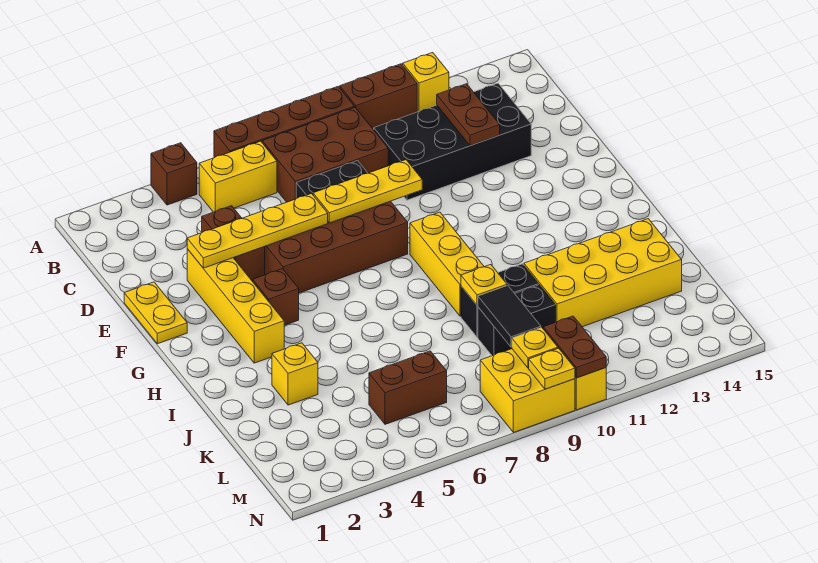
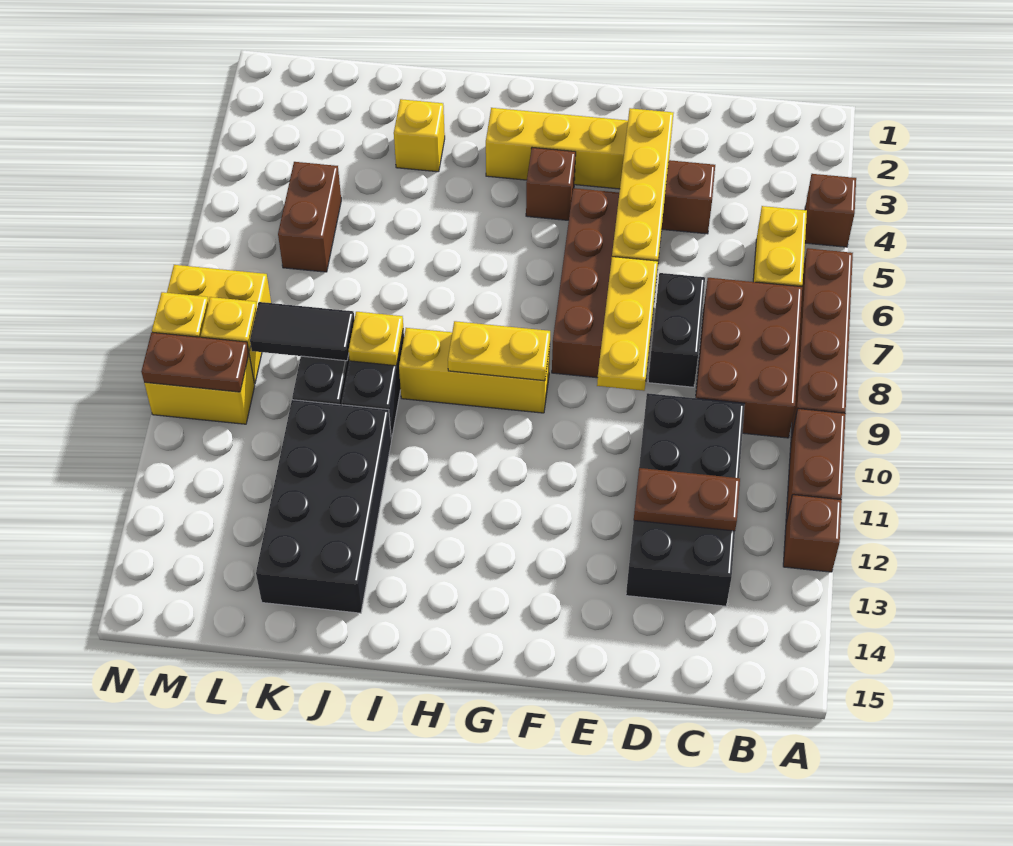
yellow brick A12 level 1 -> brown brick A12 level 1
yellow plate E1:F1 level 1 -> yellow plate G9:H9 level 2
yellow brick J11:K14 level 1 -> black brick J11:K14 level 1

